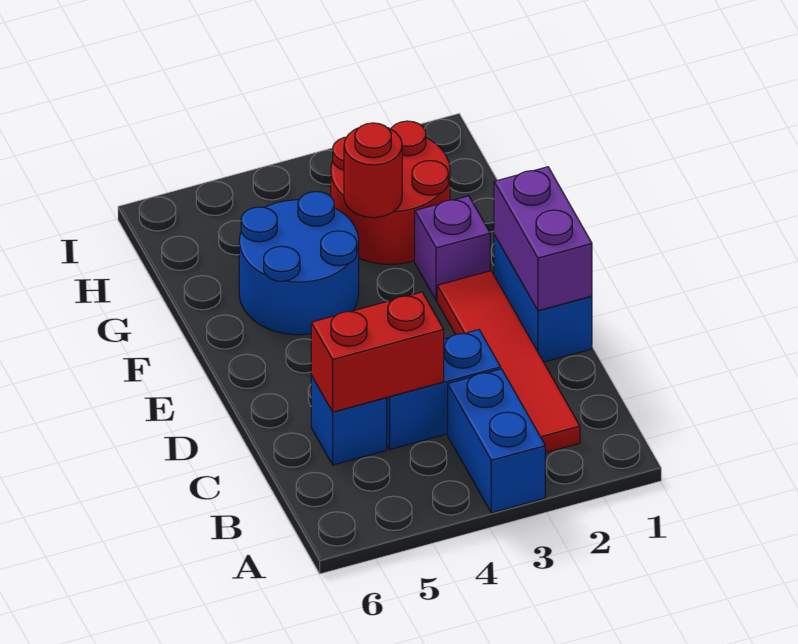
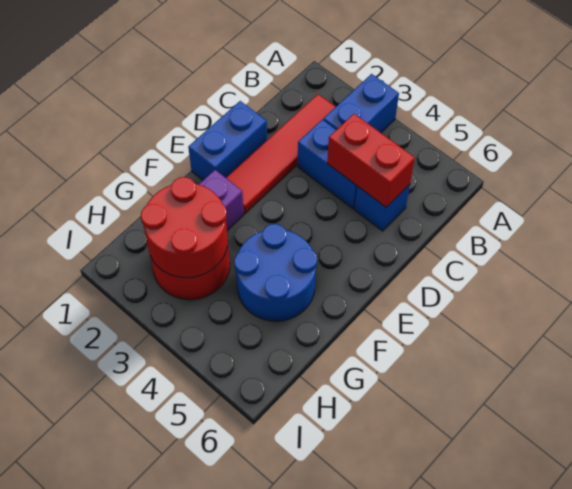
purple brick D1:E1 level 2 -> none
red round brick G3 level 2 -> red round brick G2:H3 level 2

